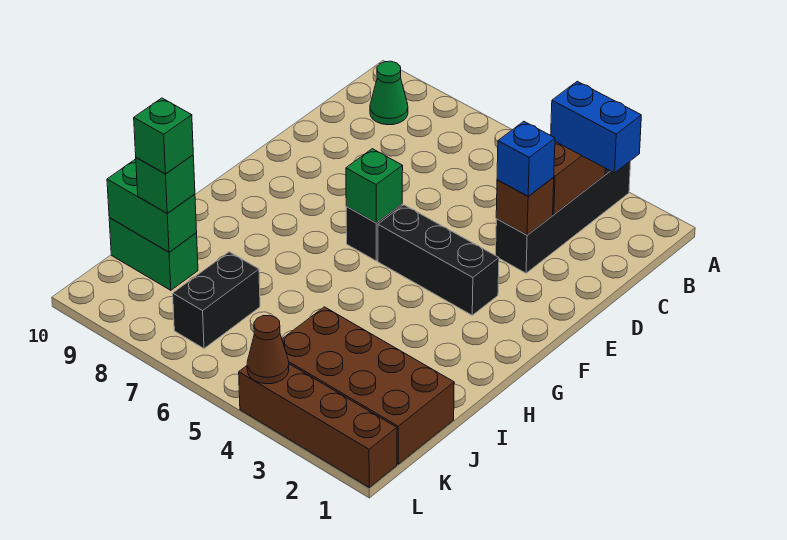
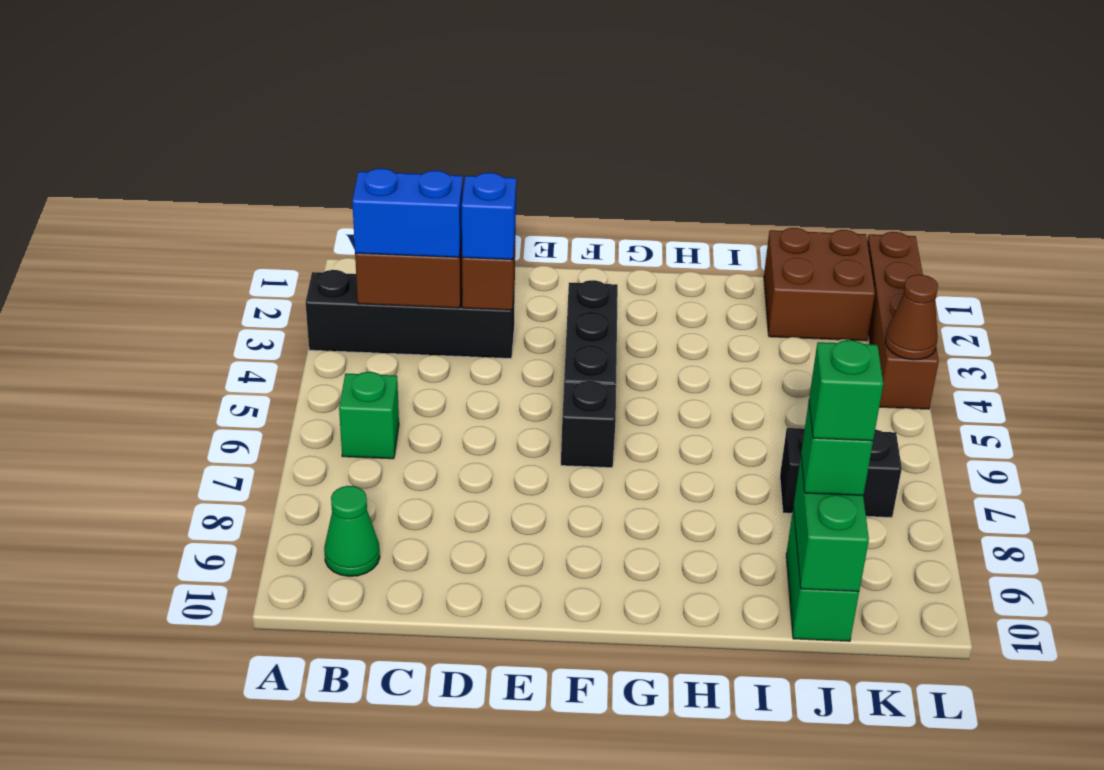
blue brick B2:B3 level 3 -> blue brick B3:C3 level 3
green brick F6 level 2 -> green brick B6 level 1
brown brick J1:K4 level 1 -> brown brick J1:K2 level 1

